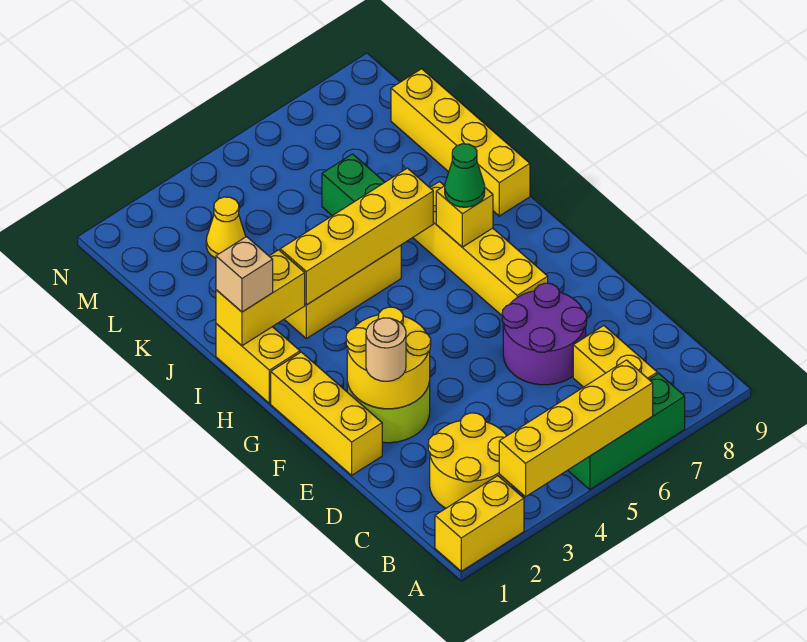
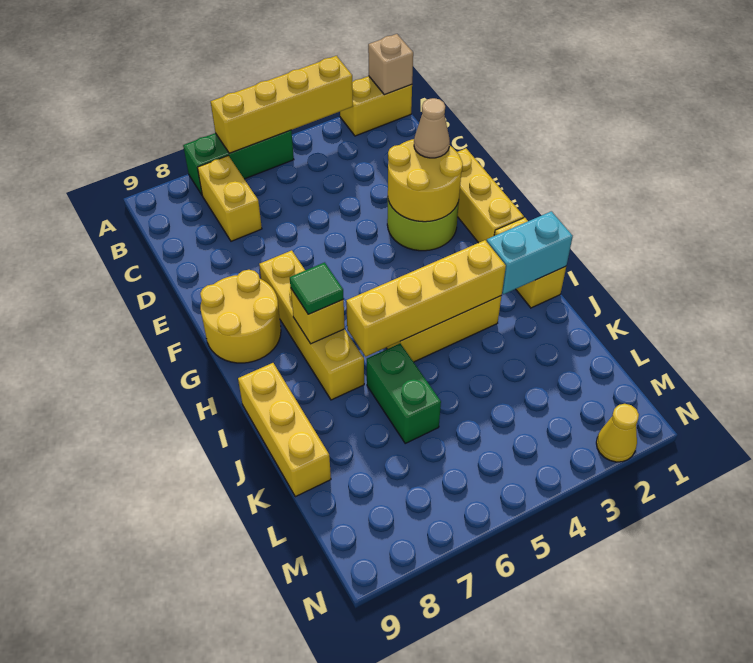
yellow round brick B2:C3 level 1 -> yellow round brick F8:G9 level 1
purple round brick D6:E7 level 1 -> none
tan round brick E2 level 3 -> tan cone E2 level 3
green cone H7 level 3 -> green tile H7 level 3
yellow brick I1:I2 level 2 -> cyan brick I1:I2 level 2
tan brick I1 level 3 -> tan brick A1 level 2
yellow brick I9:L9 level 1 -> yellow brick I9:K9 level 1
yellow cone L3 level 1 -> yellow cone N2 level 1

